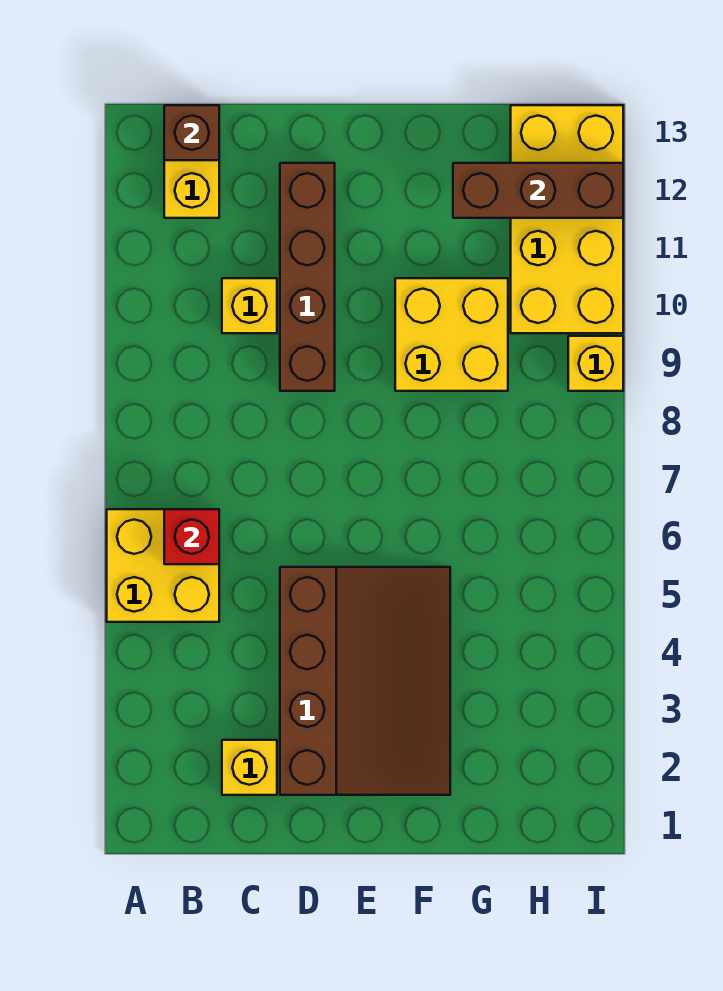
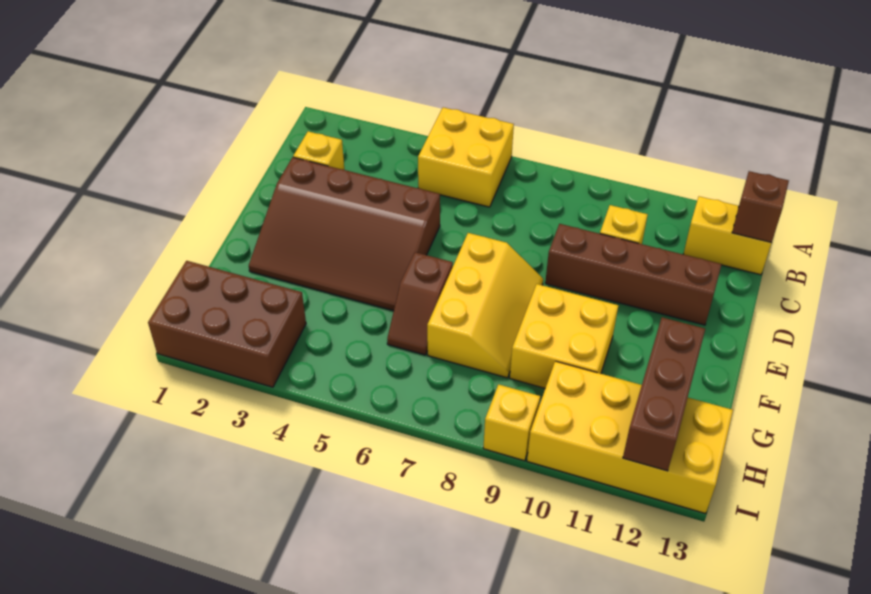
red brick B6 level 2 -> none
none -> yellow slope E7:G8 level 1 top 7
none -> brown slope F6:G6 level 1 top F
none -> brown brick H1:I3 level 1

